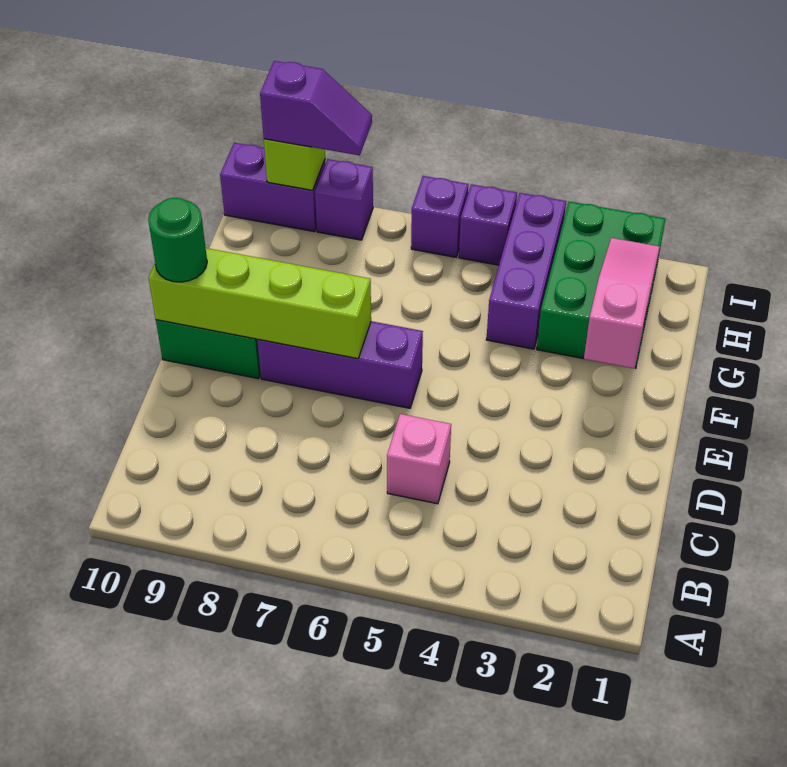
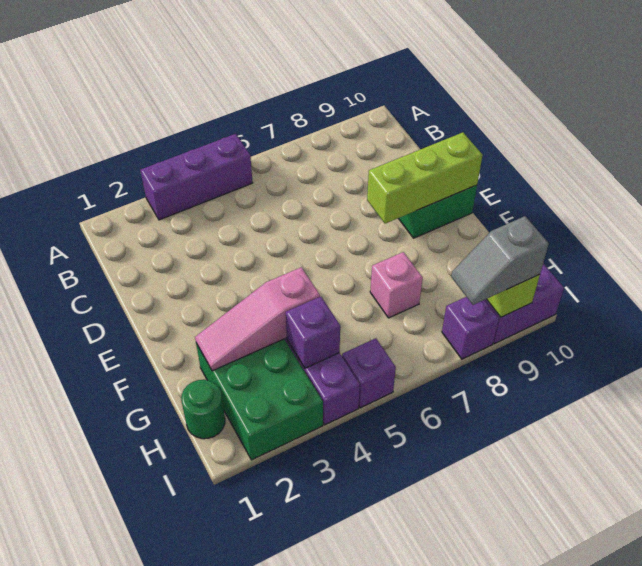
pink brick C5 level 1 -> pink brick G7 level 1
purple brick E6:E8 level 1 -> purple brick A3:A5 level 1
lime brick E7:E10 level 2 -> lime brick E8:E10 level 2
green round brick E10 level 3 -> green round brick H1 level 1
pink slope F2:H2 level 2 top F -> pink slope G2:G4 level 2 top 4
purple brick I6 level 1 -> purple brick H4 level 2
purple slope I8:I9 level 3 top 9 -> grey slope I8:I9 level 3 top 9

